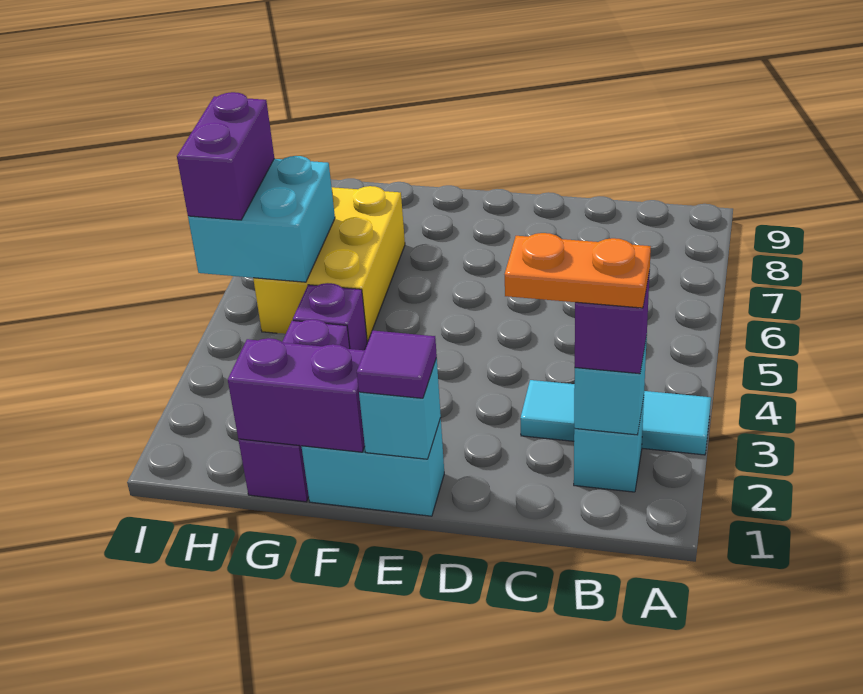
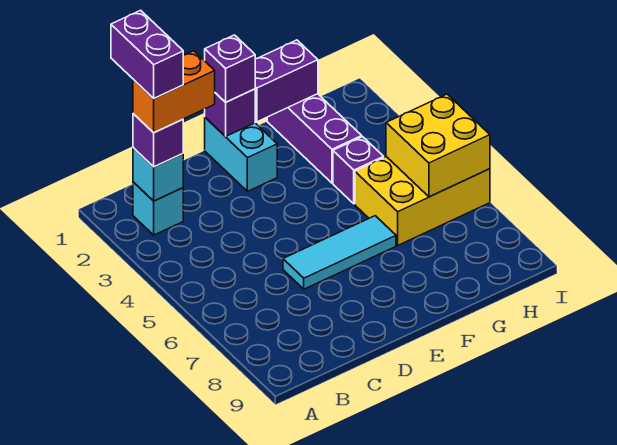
cyan tile A3:C3 level 1 -> cyan tile D6:F6 level 1
orange plate B2:C2 level 4 -> orange brick B2:C2 level 4
cyan brick E1:F1 level 1 -> cyan brick E1:E2 level 1
cyan brick E1 level 2 -> purple brick E1 level 2
purple tile E1 level 3 -> purple brick E1 level 3
yellow brick G5:H7 level 1 -> yellow brick G5:I6 level 1
cyan brick H5:I6 level 2 -> yellow brick H5:I6 level 2
purple brick I5:I6 level 3 -> purple brick B1:B2 level 5

